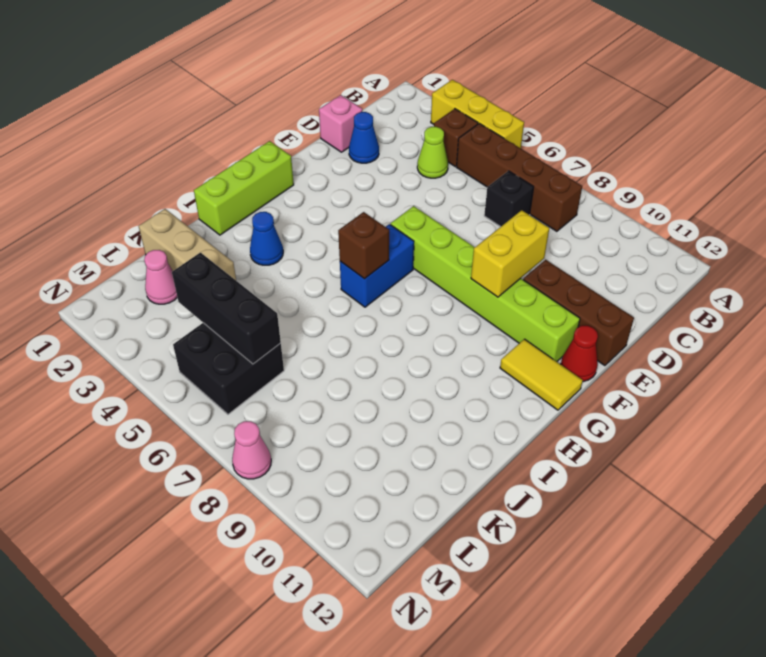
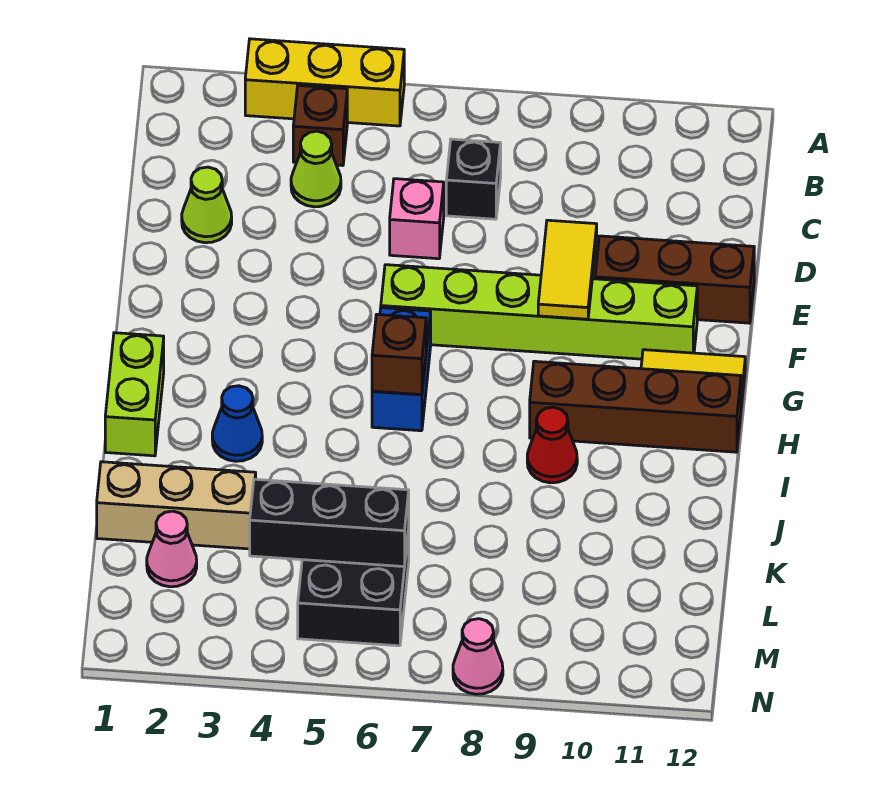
brown brick B5:B8 level 1 -> brown brick H9:H12 level 1
pink brick D1 level 1 -> pink brick D6 level 1
blue cone D2 level 1 -> lime cone D2 level 1
yellow brick E9:F9 level 2 -> yellow tile E9:F9 level 2
red cone F12 level 1 -> red cone I9 level 1
lime brick G1:I1 level 1 -> lime brick H1:I1 level 1

